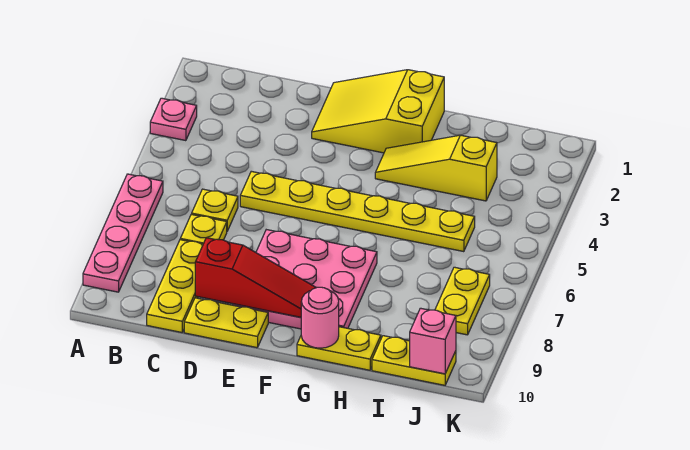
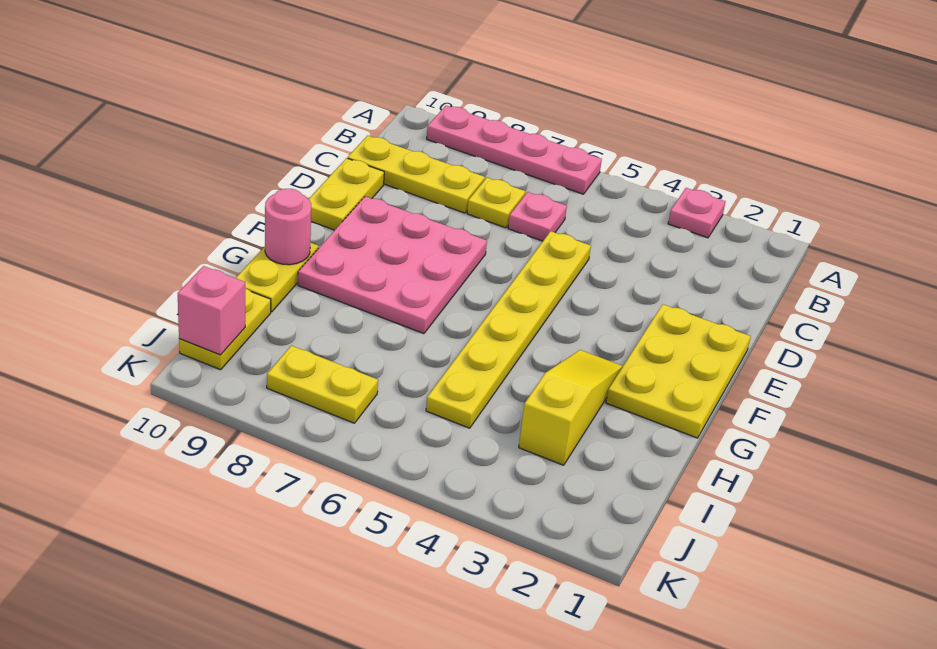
yellow plate C6 level 1 -> pink plate C6 level 1
red slope D9:F9 level 2 top D -> none
yellow slope E1:G2 level 1 top G -> yellow plate E1:G2 level 1

